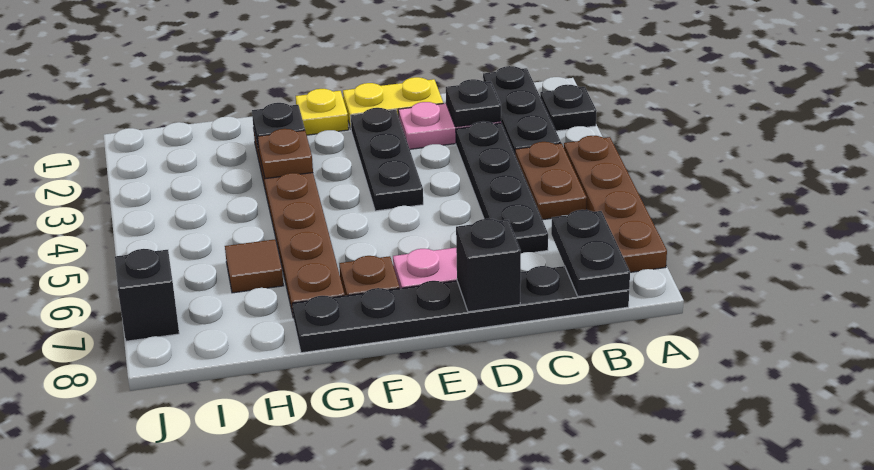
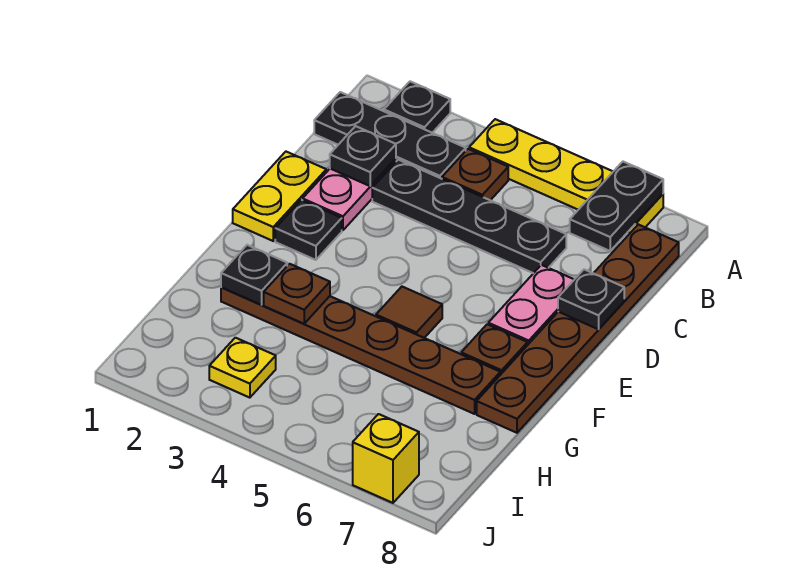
brown plate A4:A7 level 1 -> yellow plate A4:A7 level 1
brown plate B4:B5 level 1 -> brown plate B4 level 1
black plate B7:B8 level 2 -> black plate A7:B7 level 2
black plate B8:G8 level 1 -> brown plate B8:G8 level 1
black brick D8 level 2 -> black plate D8 level 2
black plate E2:E4 level 1 -> black plate E2 level 1
yellow plate F1 level 1 -> yellow plate I3 level 1
brown tile H6 level 1 -> brown tile F5 level 1
black brick J7 level 1 -> yellow brick J7 level 1

